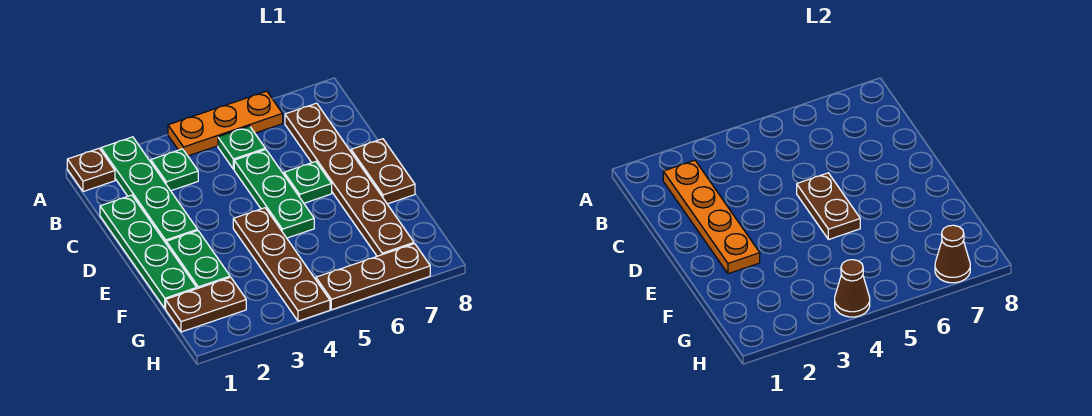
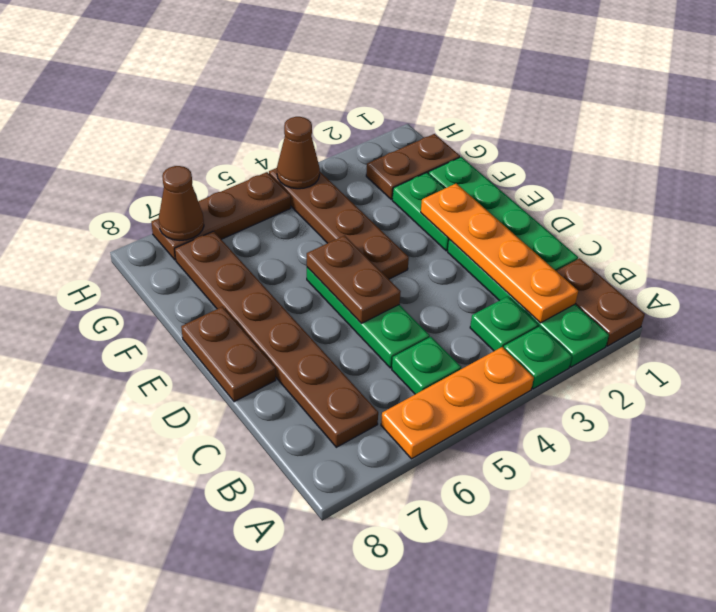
brown plate A1 level 1 -> brown plate A1:B1 level 1
green plate D6 level 1 -> green plate A3 level 1

